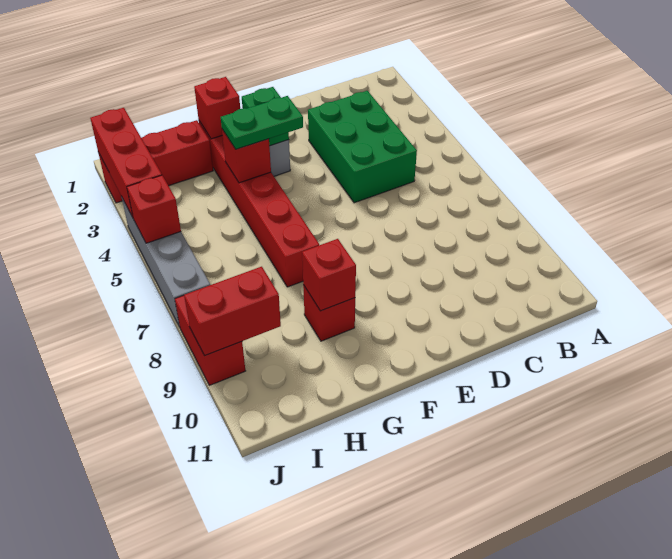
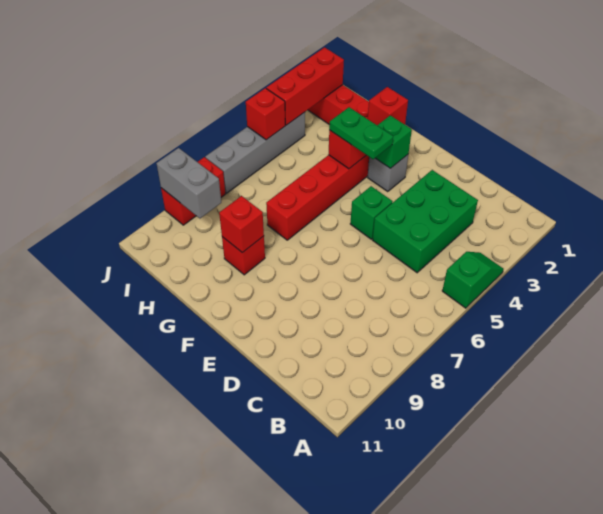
none -> green slope A4:A5 level 1 top 5
none -> green brick E5 level 1
red brick I9:J9 level 2 -> grey brick I9:J9 level 2

